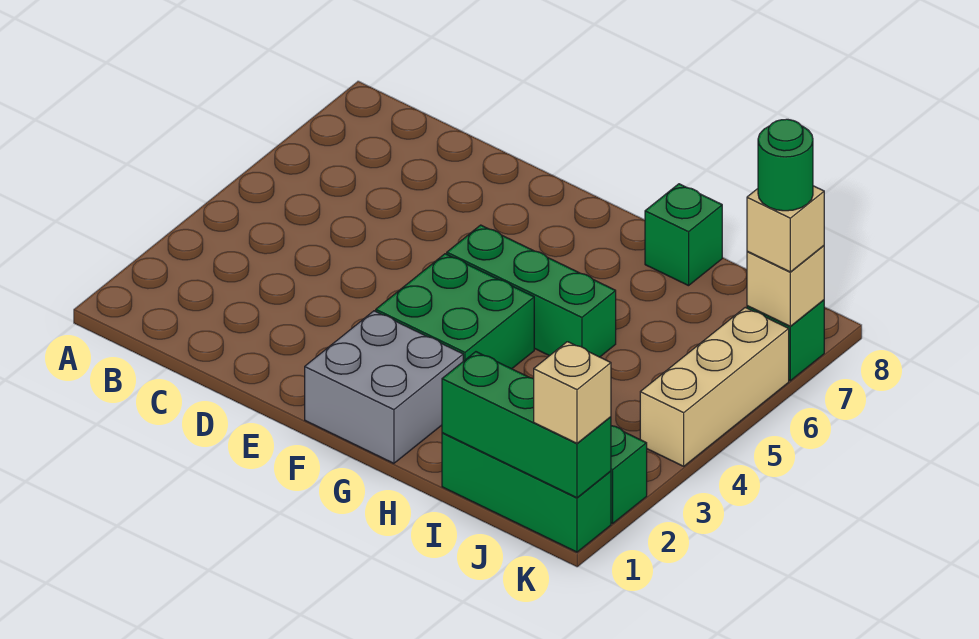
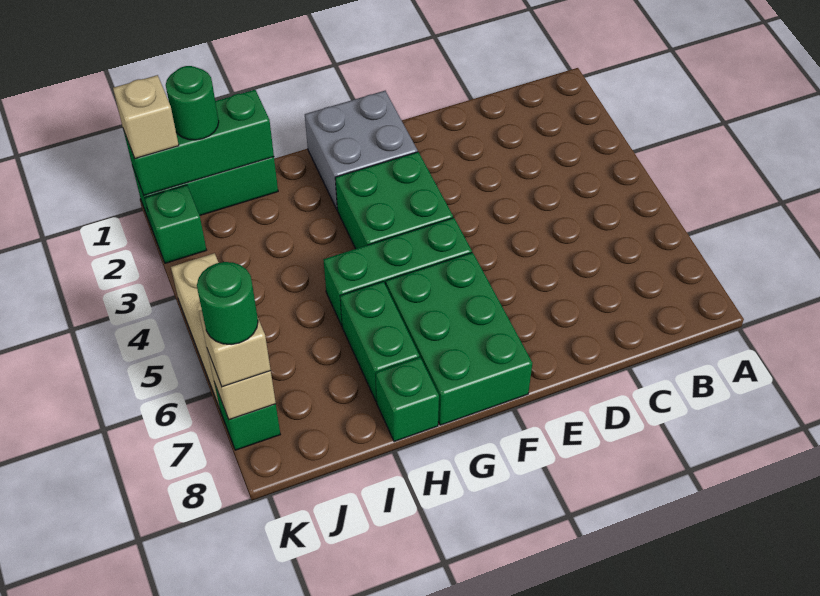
none -> green brick F6:G8 level 1
none -> green brick H6:H7 level 1
none -> green round brick J1 level 3

